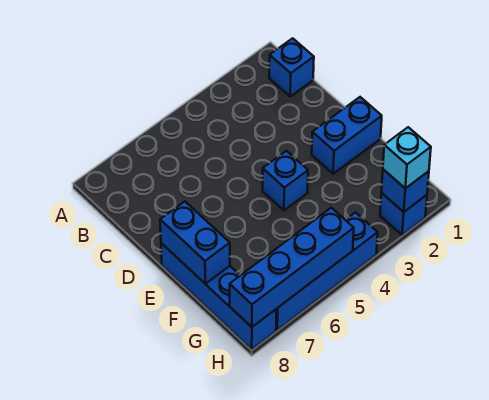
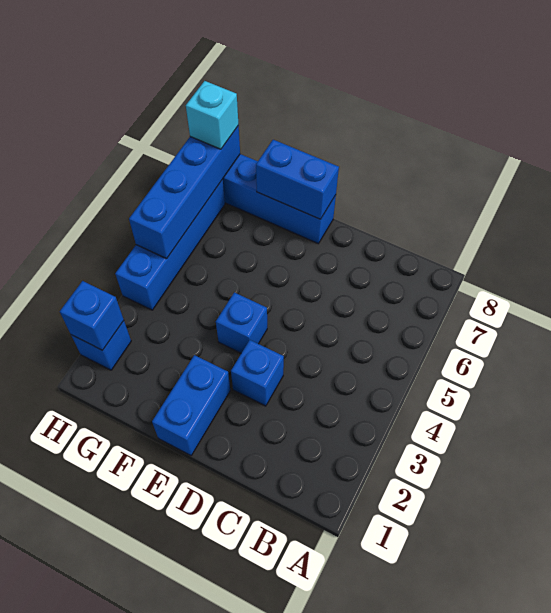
blue brick B1 level 1 -> blue brick D3 level 1
cyan brick H2 level 3 -> cyan brick H8 level 3

